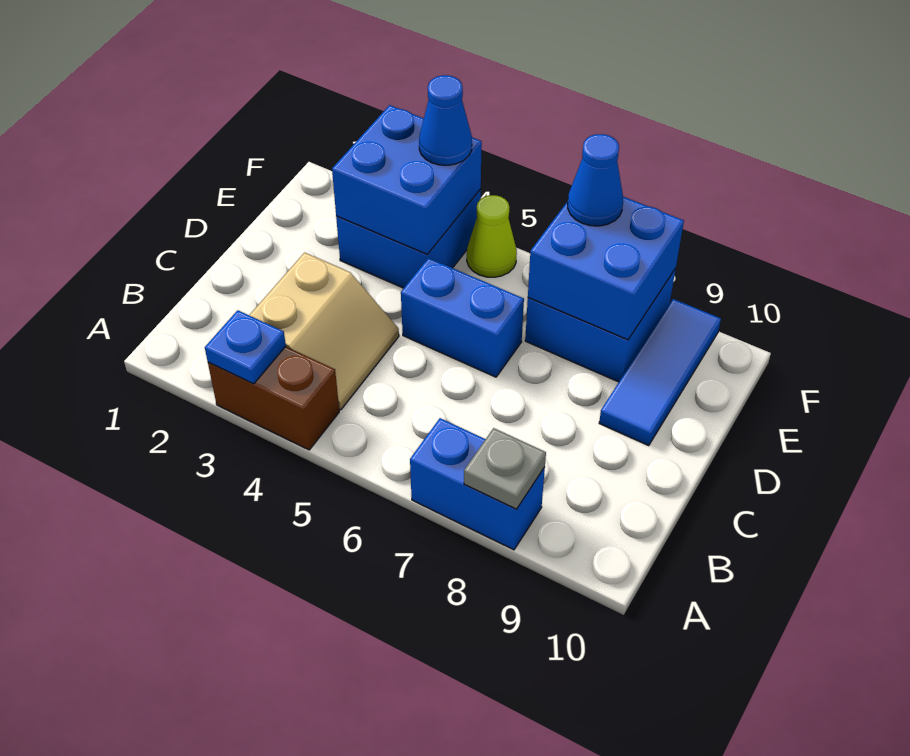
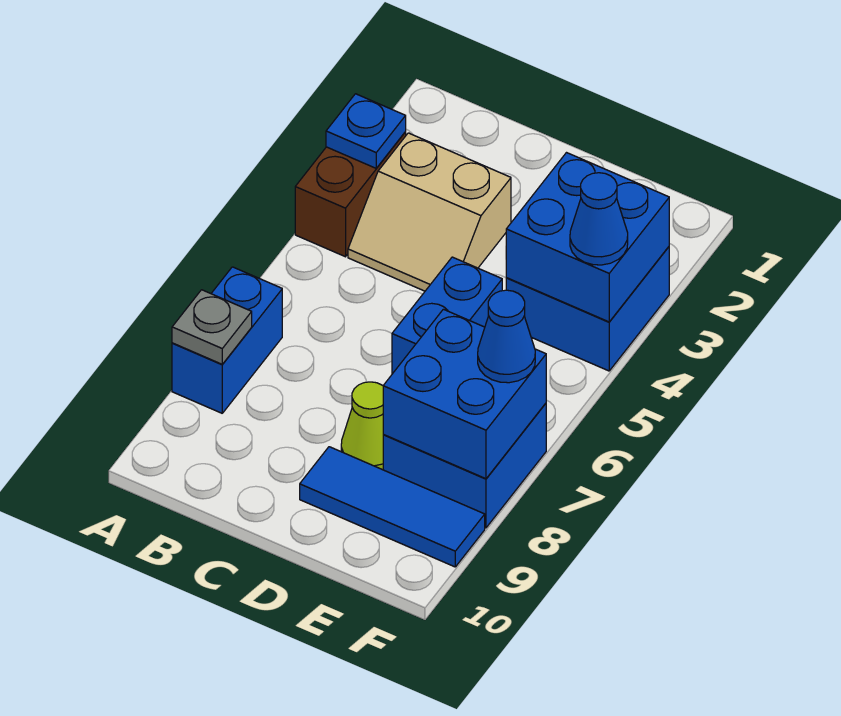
lime cone F5 level 1 -> lime cone D8 level 1

